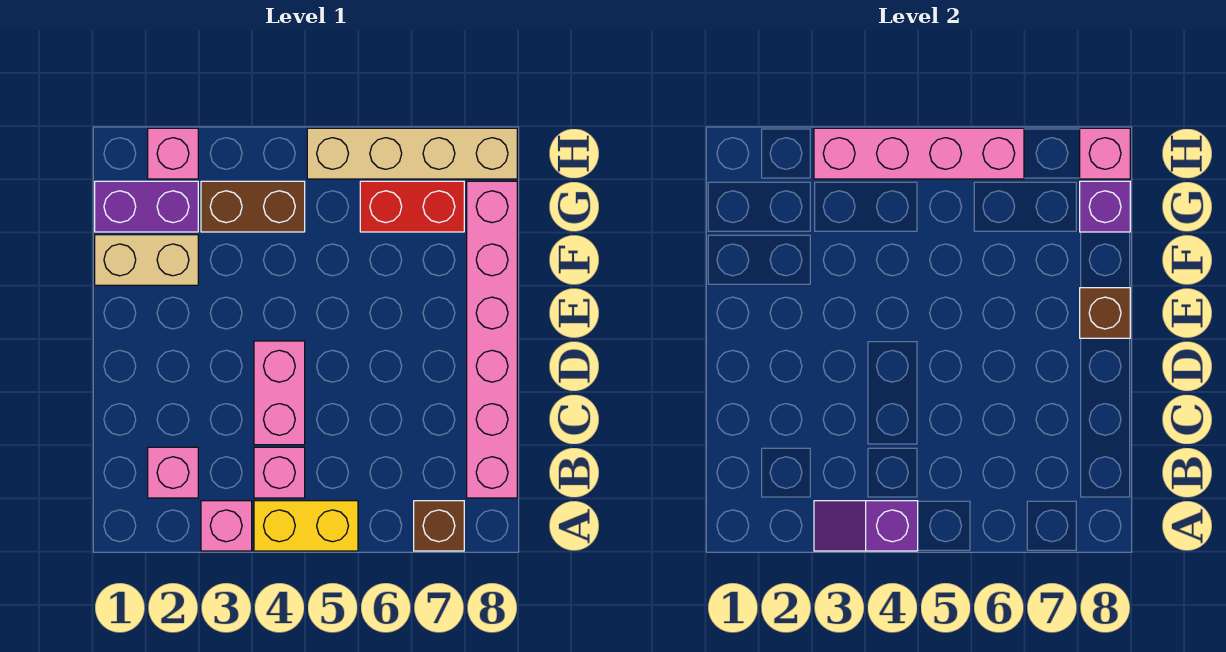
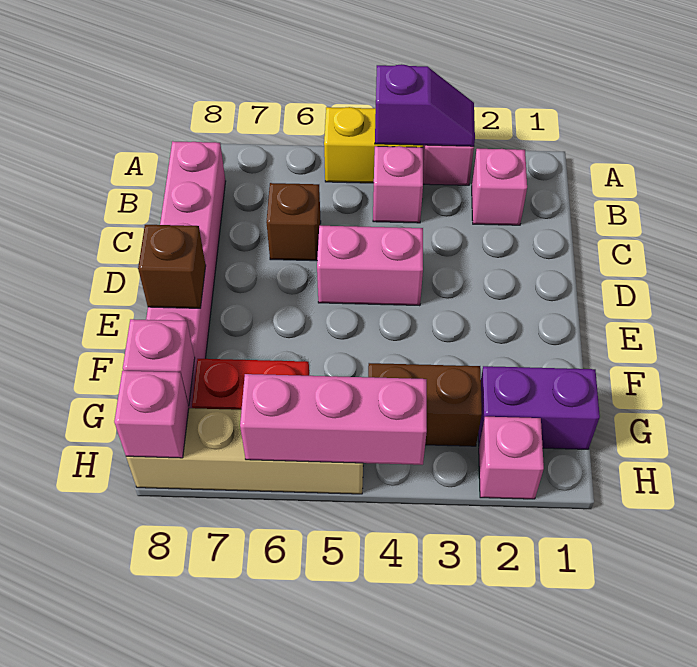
brown brick A7 level 1 -> brown brick C6 level 1
pink brick C4:D4 level 1 -> pink brick D4:D5 level 1
tan brick F1:F2 level 1 -> none
purple brick G8 level 2 -> pink brick G8 level 2
pink brick H3:H6 level 2 -> pink brick H4:H6 level 2

